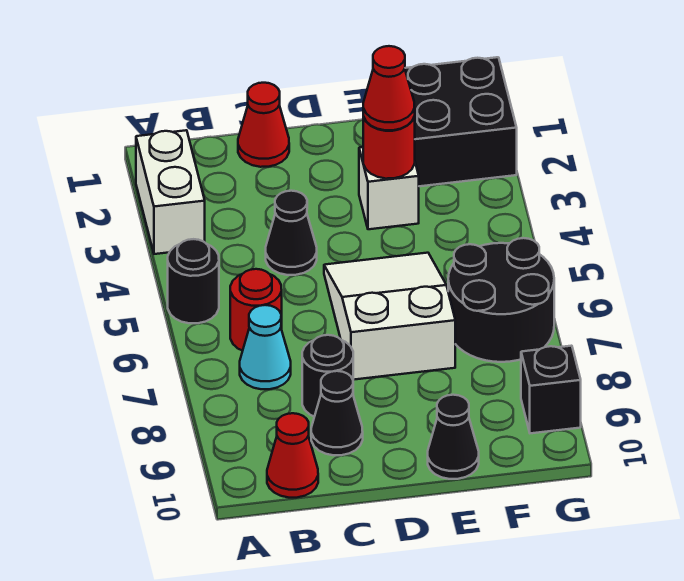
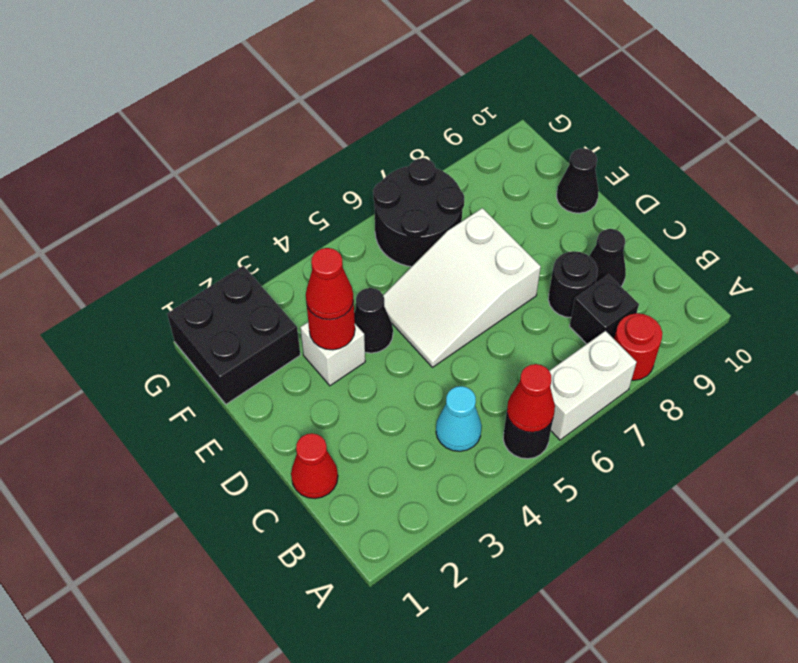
white brick A2:A3 level 1 -> white brick A6:A7 level 1
red round brick B6 level 1 -> red round brick A8 level 1
cyan cone B7 level 1 -> cyan cone B4 level 1
red cone B10 level 1 -> red cone A5 level 2
black cone C4 level 1 -> black cone E4 level 1
black brick G9 level 1 -> black brick B8 level 1

